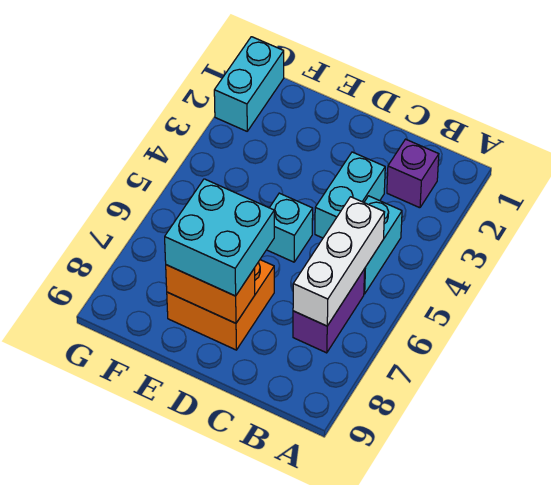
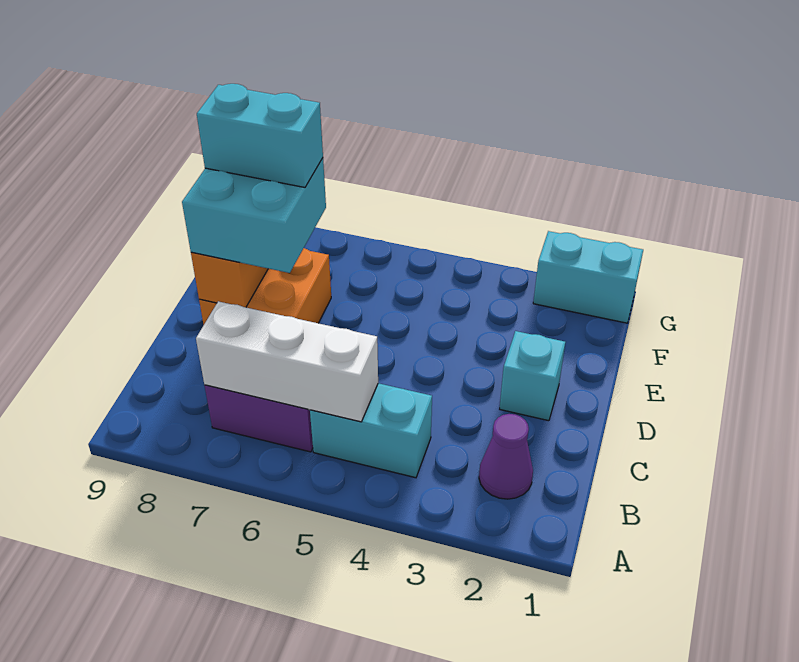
purple brick B2 level 1 -> purple cone B2 level 1
cyan brick C3:C4 level 1 -> cyan brick E7:E8 level 4
cyan brick D5 level 1 -> cyan brick D2 level 1

